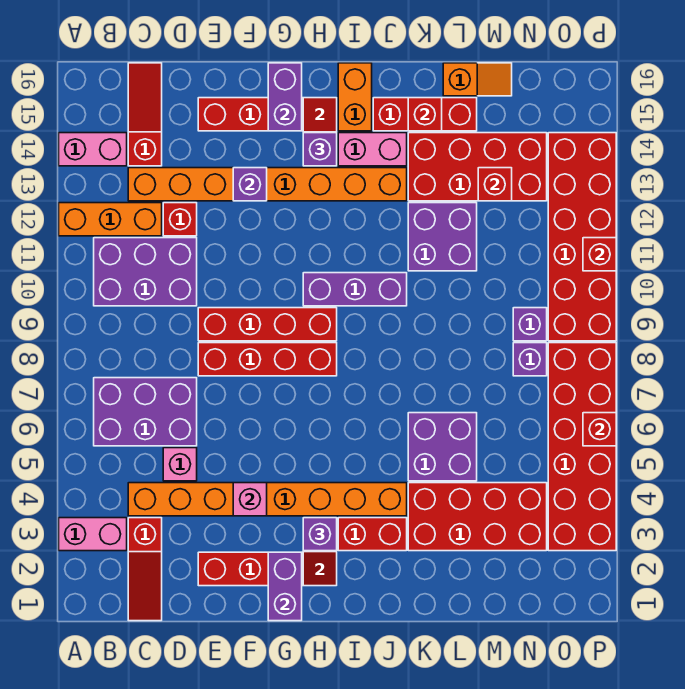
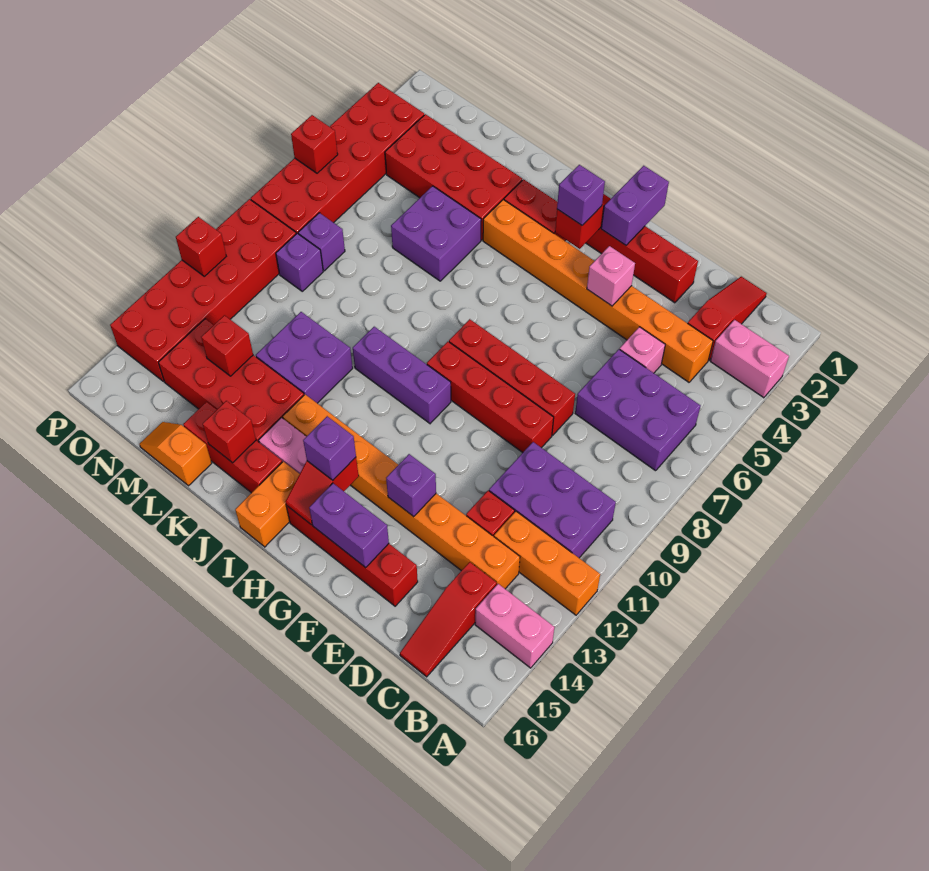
purple brick G15:G16 level 2 -> purple brick F15:G15 level 2

